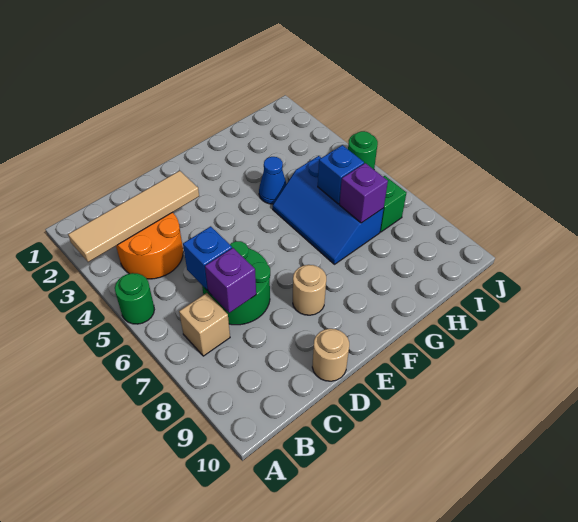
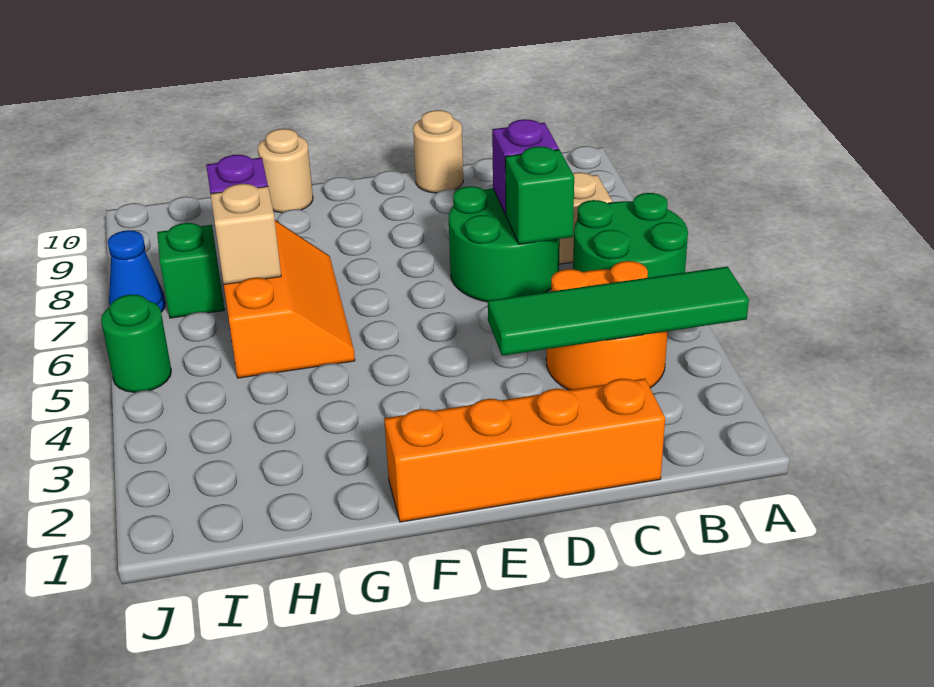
tan tile A3:D3 level 2 -> green tile A3:D3 level 2
green round brick A5 level 1 -> green round brick A5:B6 level 1
none -> orange brick C1:F1 level 1
blue brick C6 level 2 -> green brick C6 level 2
tan round brick E8 level 1 -> tan round brick G10 level 1
blue cone G4 level 1 -> blue cone J7 level 1
blue slope G5:H7 level 1 top H -> orange slope G5:H7 level 1 top H
blue brick H6 level 2 -> tan brick H6 level 2

